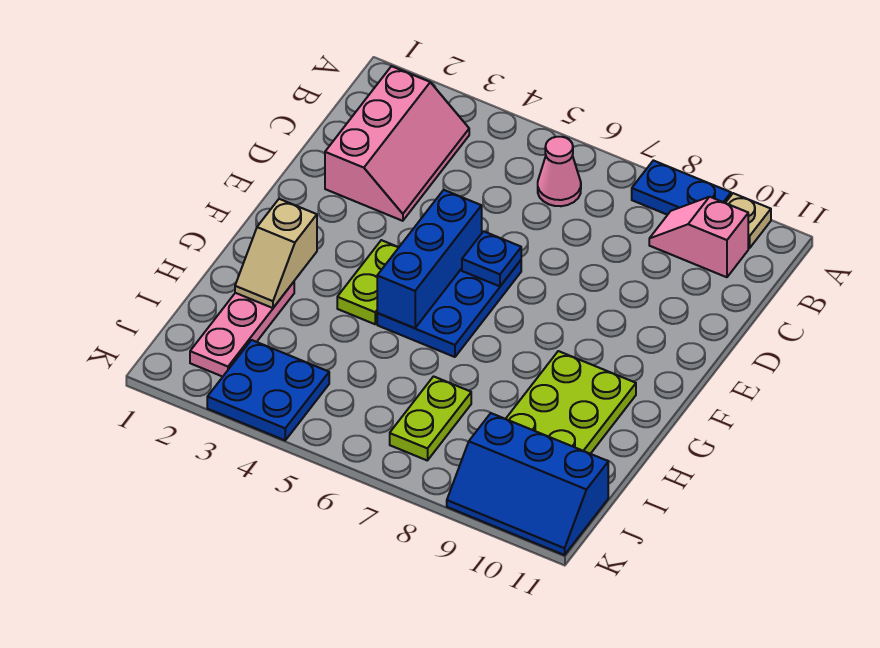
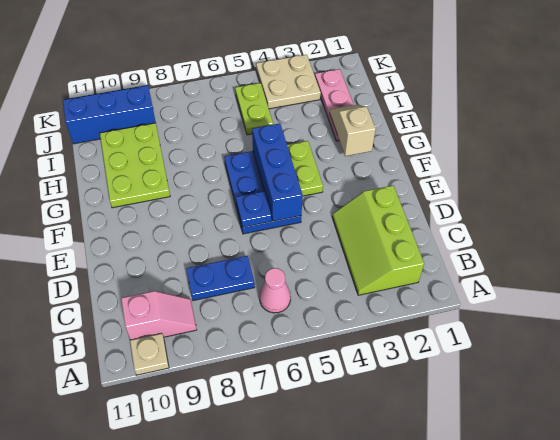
blue plate A8:A9 level 1 -> blue plate C7:C8 level 1
pink slope B2:D3 level 1 top 2 -> lime slope B2:D3 level 1 top 2
lime plate I7:J7 level 1 -> lime plate I5:J5 level 1
blue plate J3:K4 level 1 -> tan plate J3:K4 level 1

